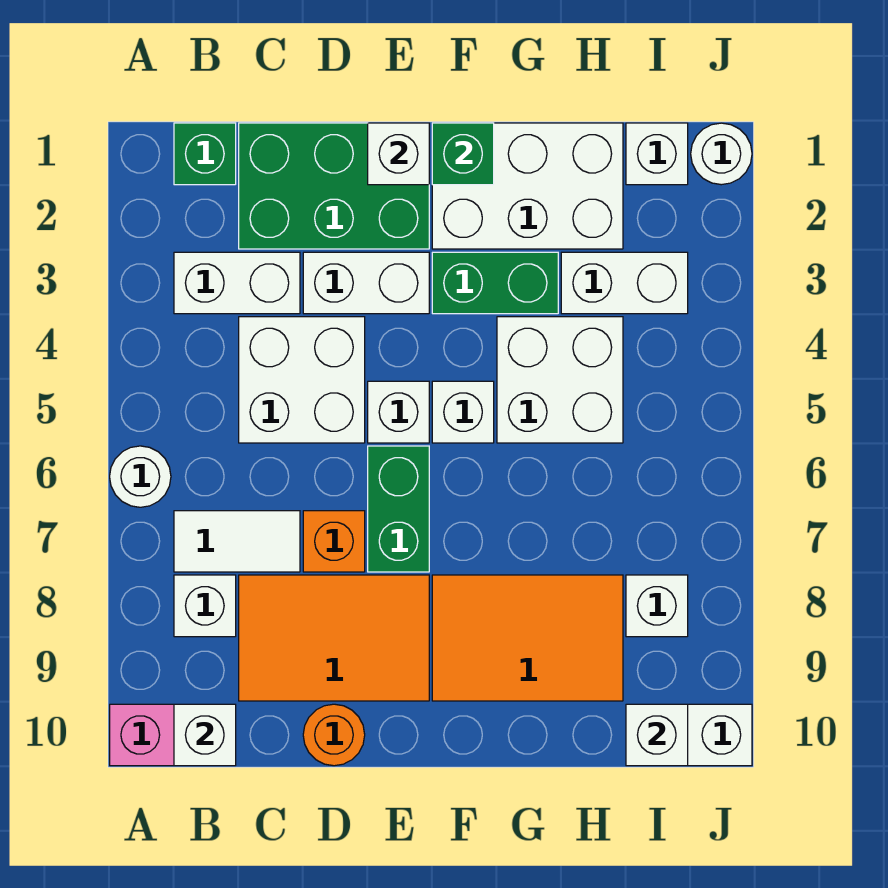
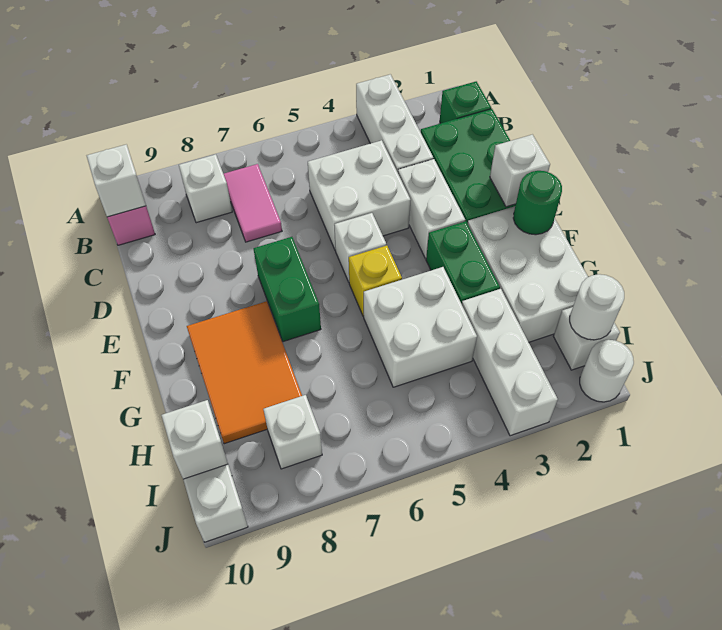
white round brick A6 level 1 -> white round brick I1 level 2
white brick B3:C3 level 1 -> white brick A3:C3 level 1
white tile B7:C7 level 1 -> pink tile B7:C7 level 1
orange tile C8:E9 level 1 -> none
orange brick D7 level 1 -> none
orange round brick D10 level 1 -> none
green brick E6:E7 level 1 -> green brick E7:F7 level 1
green brick F1 level 2 -> green round brick F1 level 2
white brick F5 level 1 -> yellow brick F5 level 1
white brick H3:I3 level 1 -> white brick H3:J3 level 1

